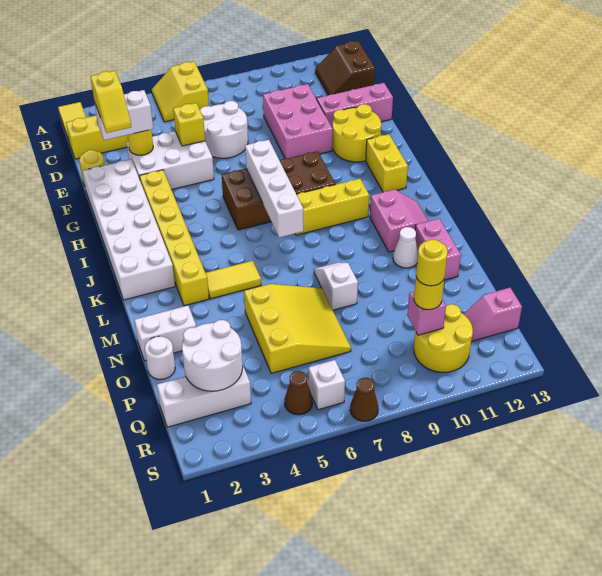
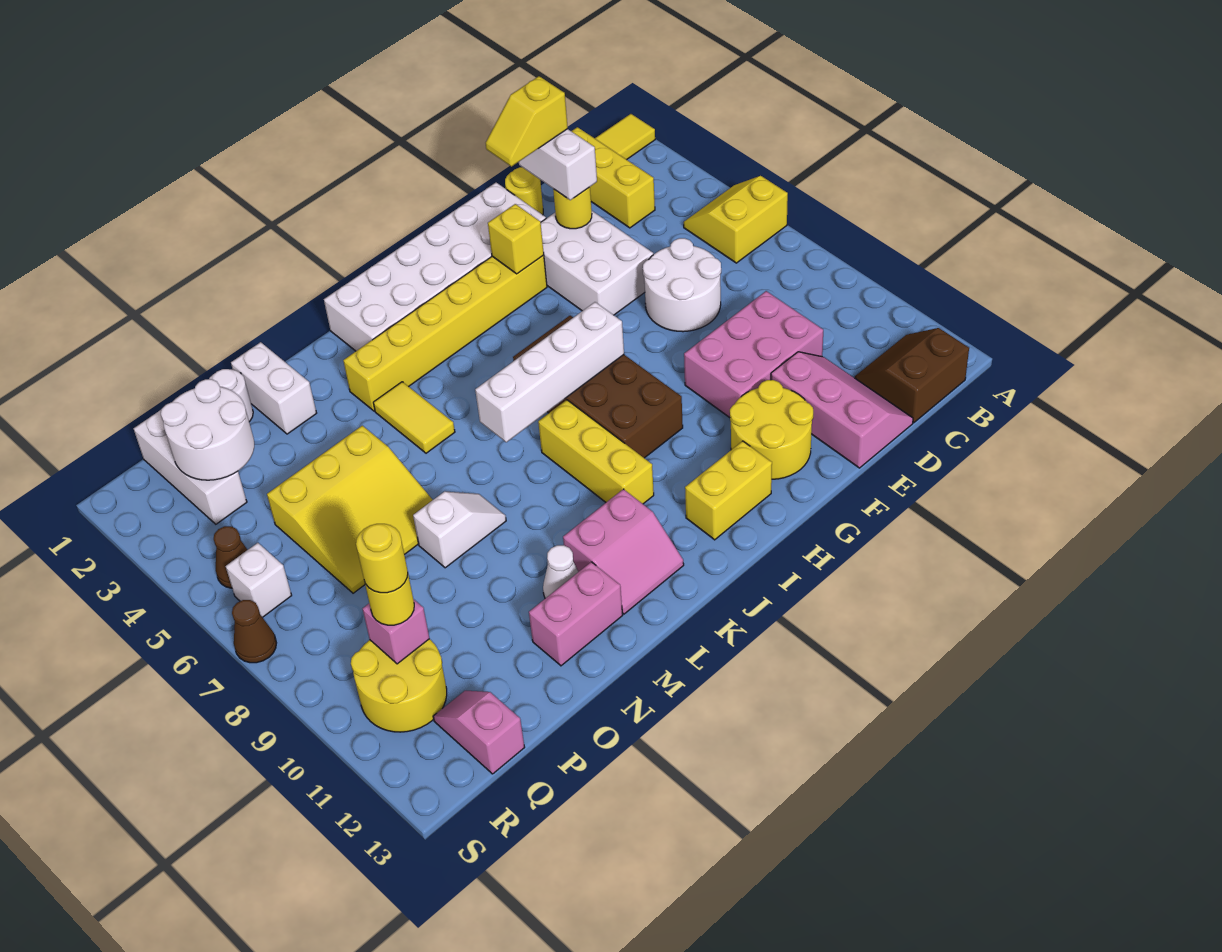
yellow brick E5 level 2 -> yellow brick G3 level 2

